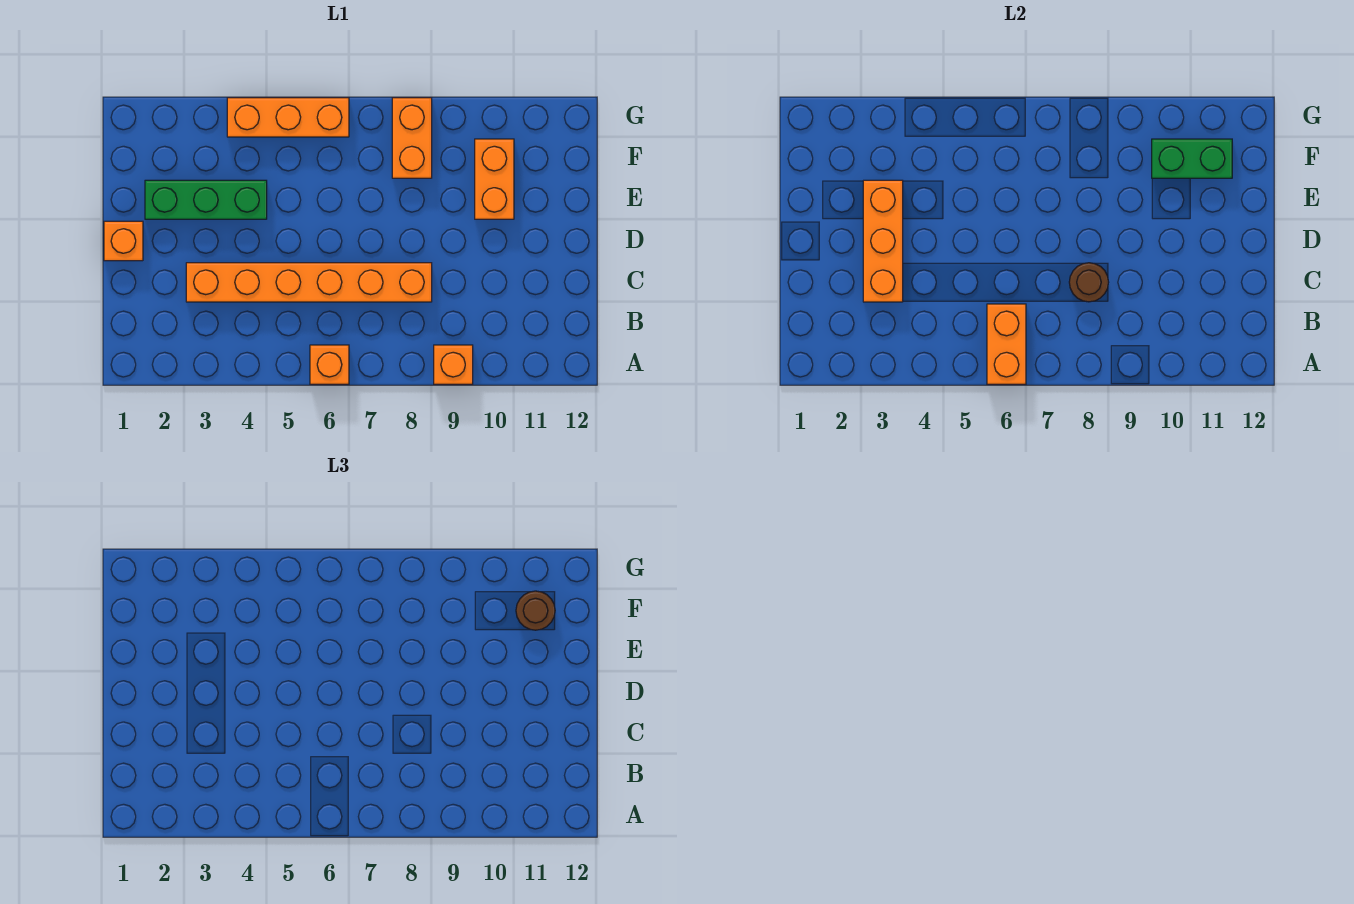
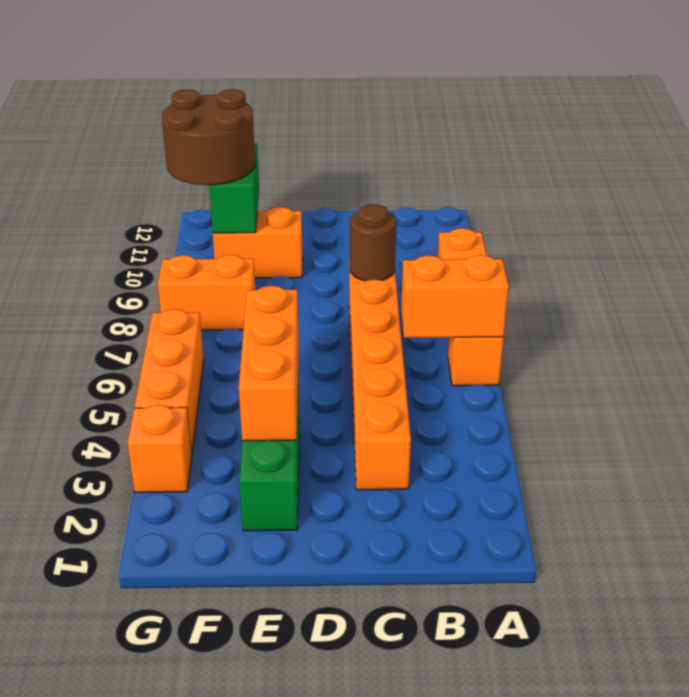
orange brick C3:E3 level 2 -> orange brick E3:E5 level 2
orange brick D1 level 1 -> orange brick G3 level 1
brown round brick F11 level 3 -> brown round brick F10:G11 level 3

